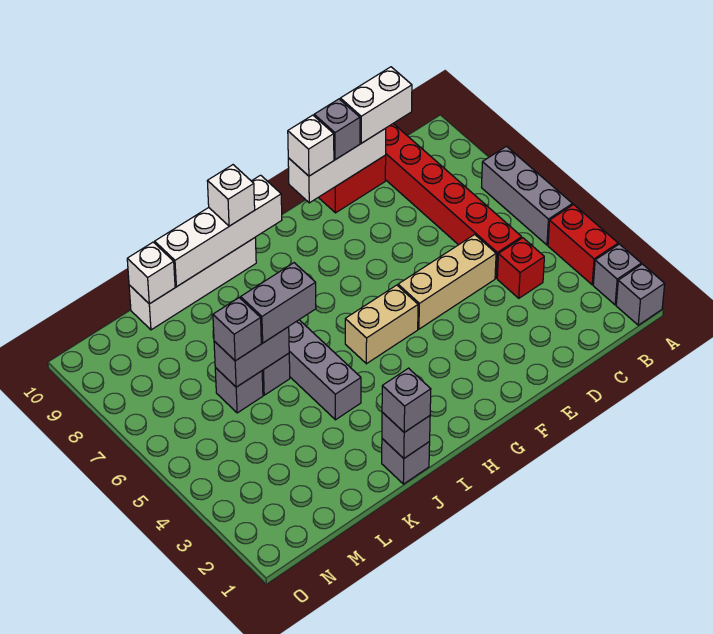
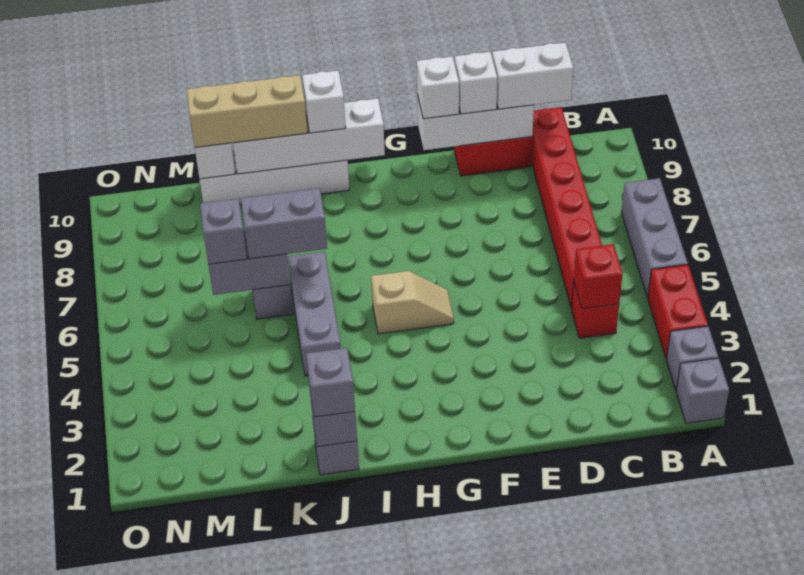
none -> red brick C4 level 2
tan brick D5:F5 level 1 -> tan brick J10:L10 level 3
grey brick E10 level 3 -> white brick E10 level 3
tan brick G5:H5 level 1 -> tan slope G5:H5 level 1 top H
grey brick L6 level 1 -> none

